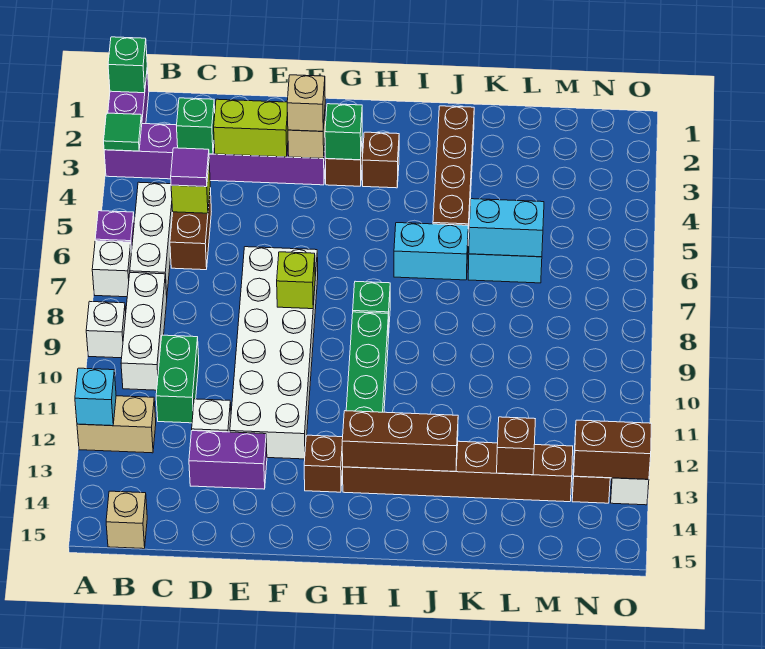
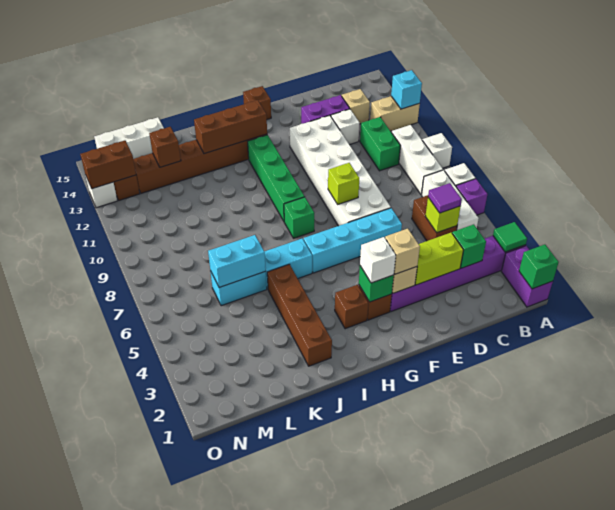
tan brick B15 level 1 -> tan brick C13 level 1
none -> cyan brick E6:H6 level 1
none -> white brick G3 level 3
brown brick G13 level 1 -> brown brick G15 level 1
none -> white brick L15:N15 level 1

